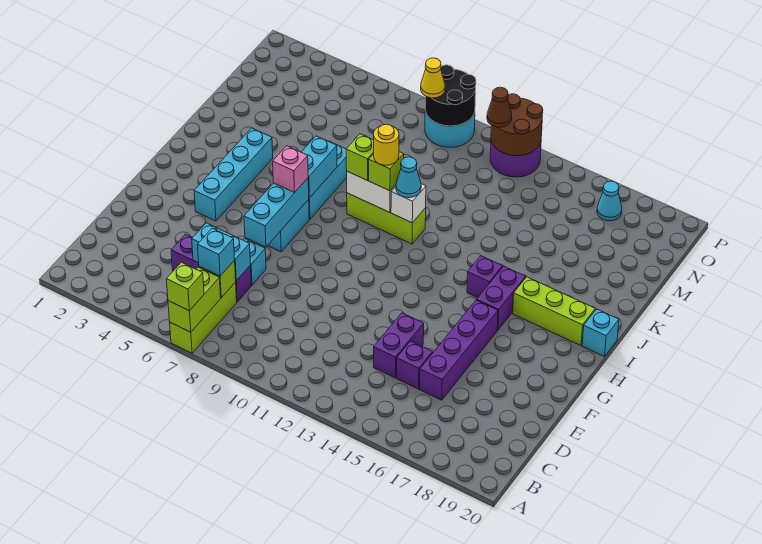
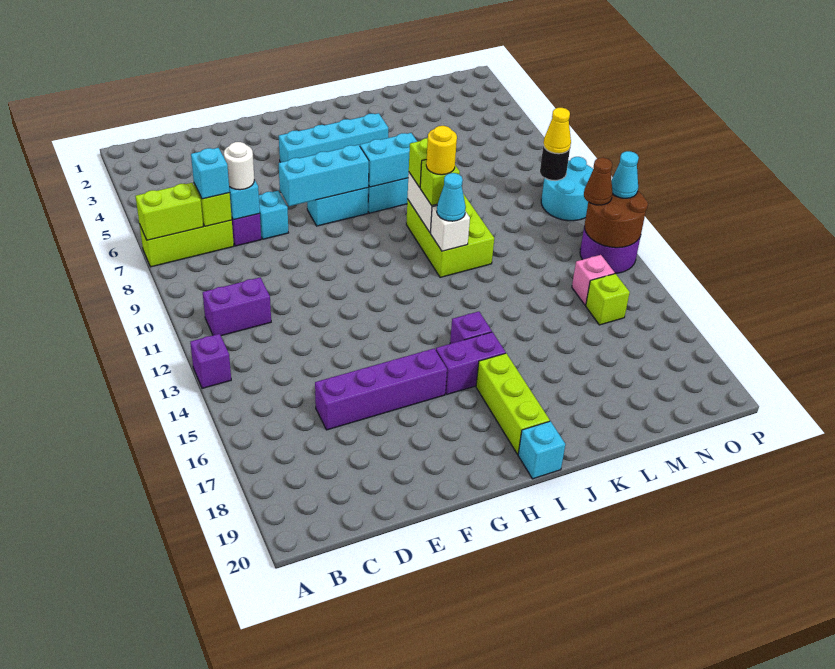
lime brick A7 level 3 -> lime brick N15 level 1
none -> white round brick D7 level 3
purple brick D14:E14 level 1 -> purple brick B11:C11 level 1
purple brick D15 level 1 -> purple brick A13 level 1
pink brick H7 level 3 -> pink brick N14 level 1
lime brick J9:J11 level 1 -> lime brick J9:K11 level 1
black round brick O9:P10 level 2 -> black round brick O9 level 2
cyan cone O17 level 1 -> cyan cone P12 level 3

